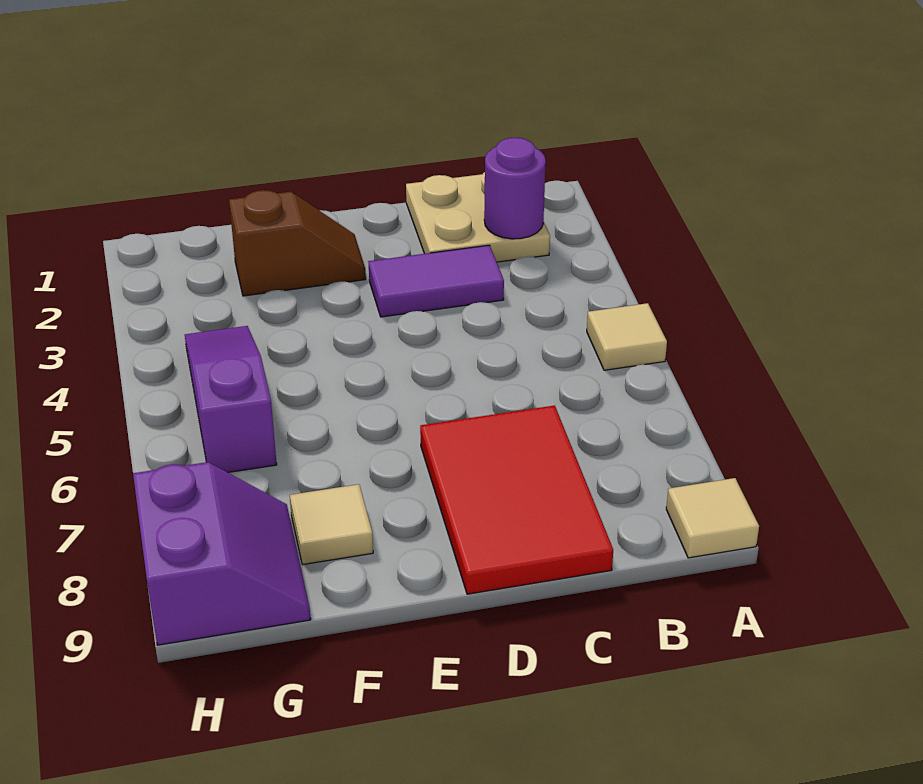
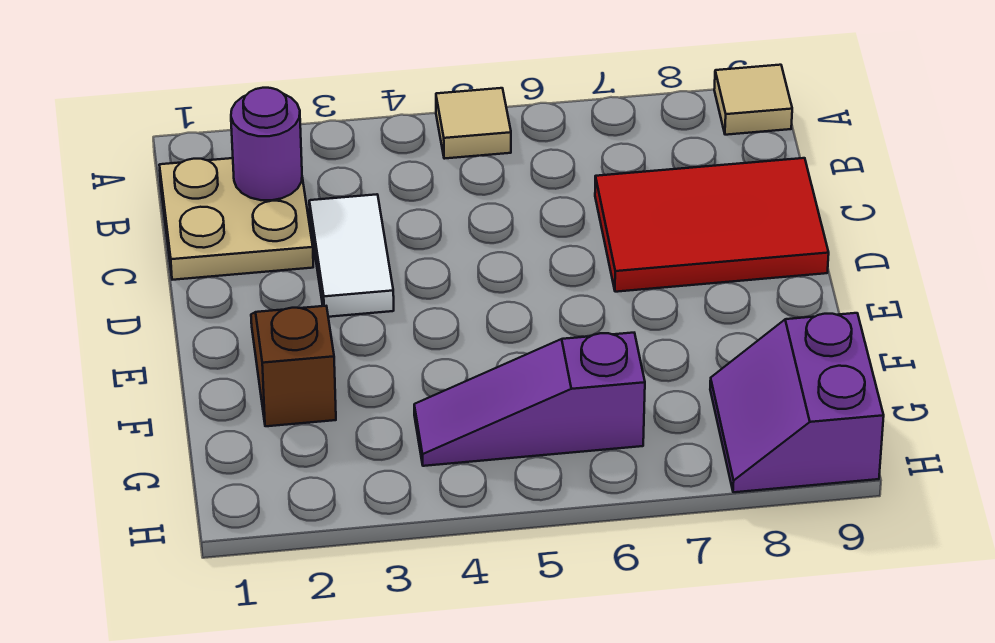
purple tile C3:D3 level 1 -> white tile C3:D3 level 1
tan tile F8 level 1 -> none
purple slope G8:H9 level 1 top H -> purple slope G8:H9 level 1 top 9

